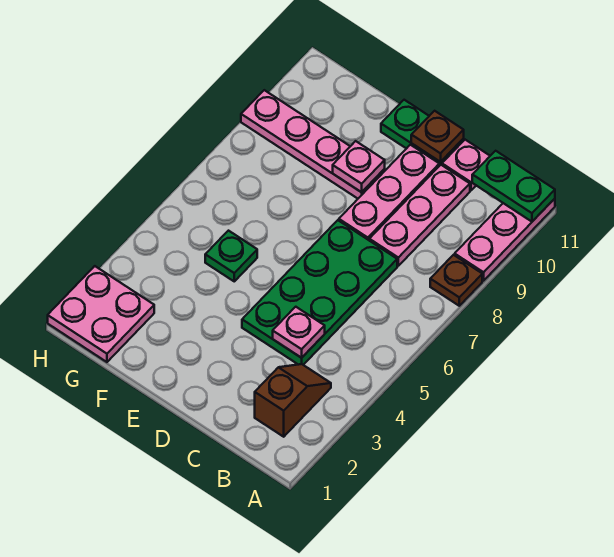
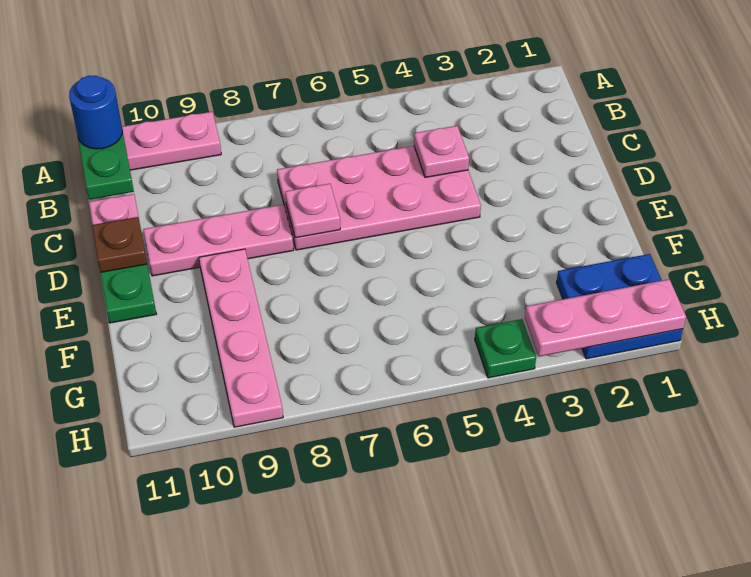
brown plate A8 level 1 -> none
none -> blue round brick A11 level 3
brown slope B2:B3 level 1 top 2 -> none
green plate C4:D7 level 1 -> pink plate C4:D7 level 1
pink plate C8:C10 level 1 -> pink plate H1:H3 level 2
pink plate E9 level 2 -> pink plate D7 level 2
green plate F5 level 1 -> green plate H4 level 1
pink plate G1:H2 level 1 -> blue plate G1:H2 level 1

